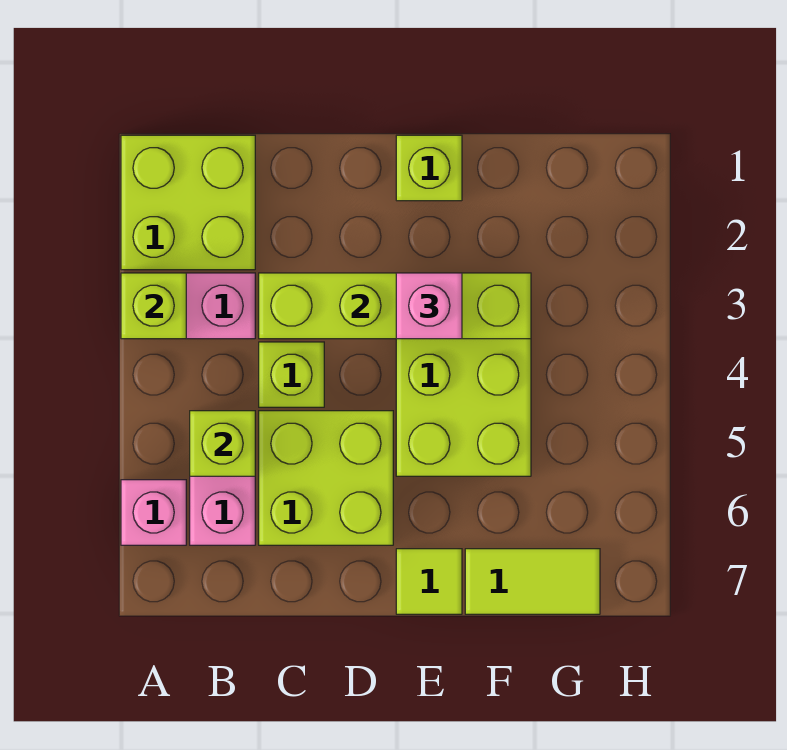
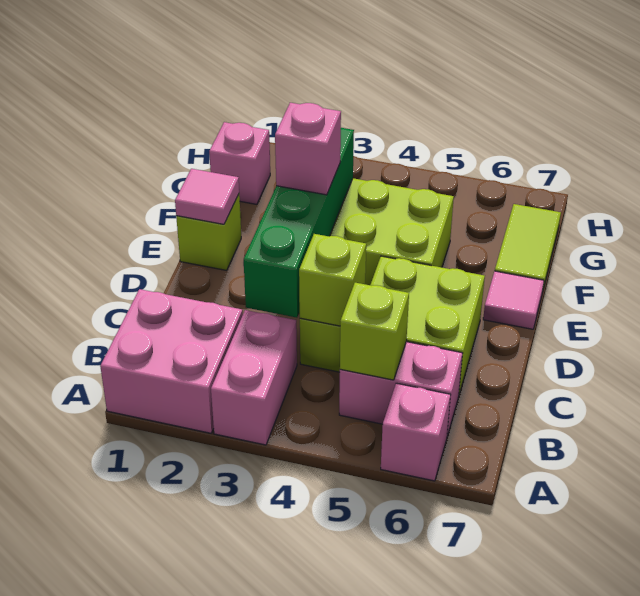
lime brick A1:B2 level 1 -> pink brick A1:B2 level 1
lime brick A3 level 2 -> lime brick C4 level 2
lime brick C3:F3 level 2 -> green brick C3:F3 level 2
none -> pink tile E1 level 2
lime tile E7 level 1 -> pink tile E7 level 1
none -> pink brick G1 level 1

